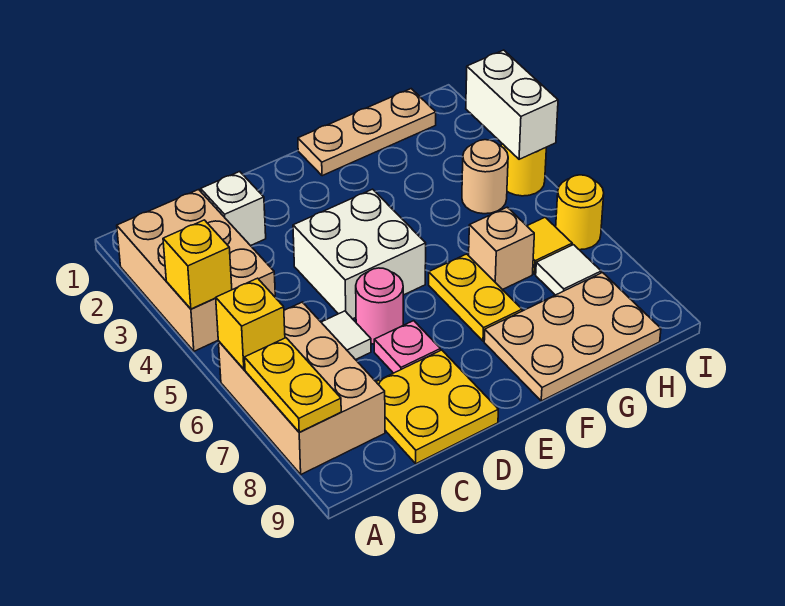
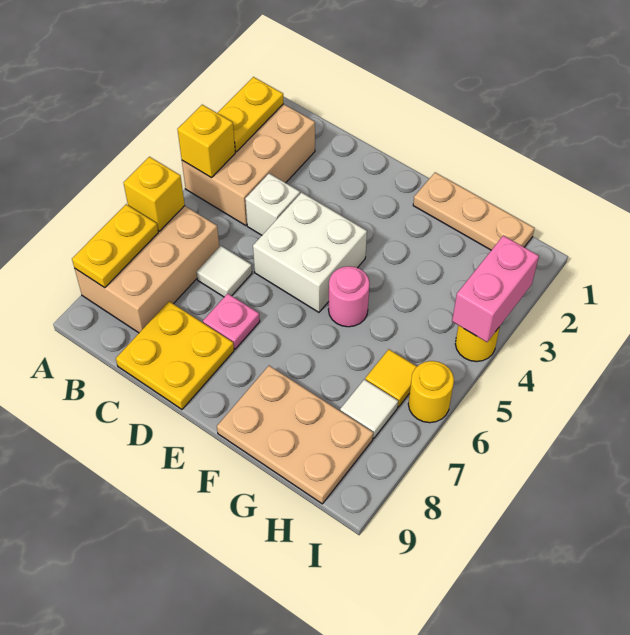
white brick C2 level 1 -> white brick C4 level 1
pink round brick D6 level 1 -> pink round brick F5 level 1
yellow plate F6:F7 level 1 -> yellow plate A2:A3 level 2
tan brick G6 level 1 -> none
tan round brick H4 level 1 -> none
white brick I3:I4 level 2 -> pink brick I3:I4 level 2

